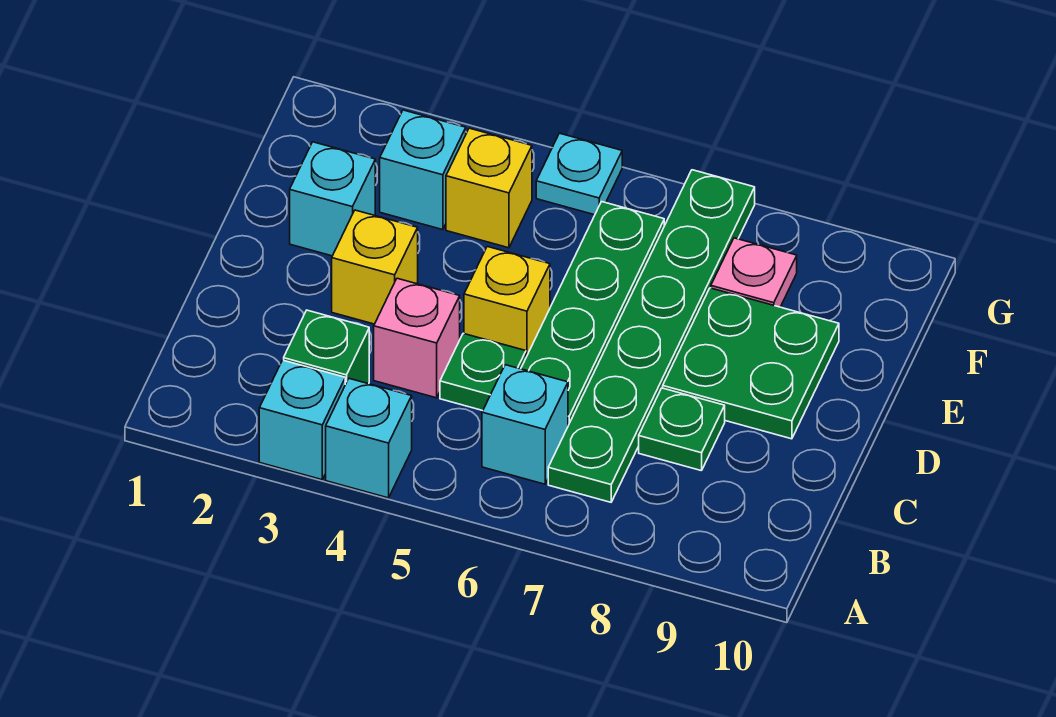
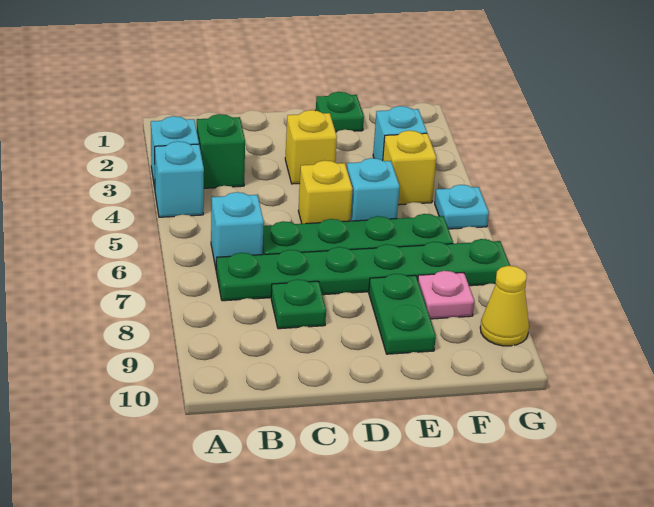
pink brick C4 level 1 -> none
green plate C5 level 1 -> green plate E1 level 1
green plate D8:E9 level 1 -> green plate E8:E9 level 1
cyan brick E2 level 1 -> cyan brick E5 level 1
none -> yellow cone G9 level 1

